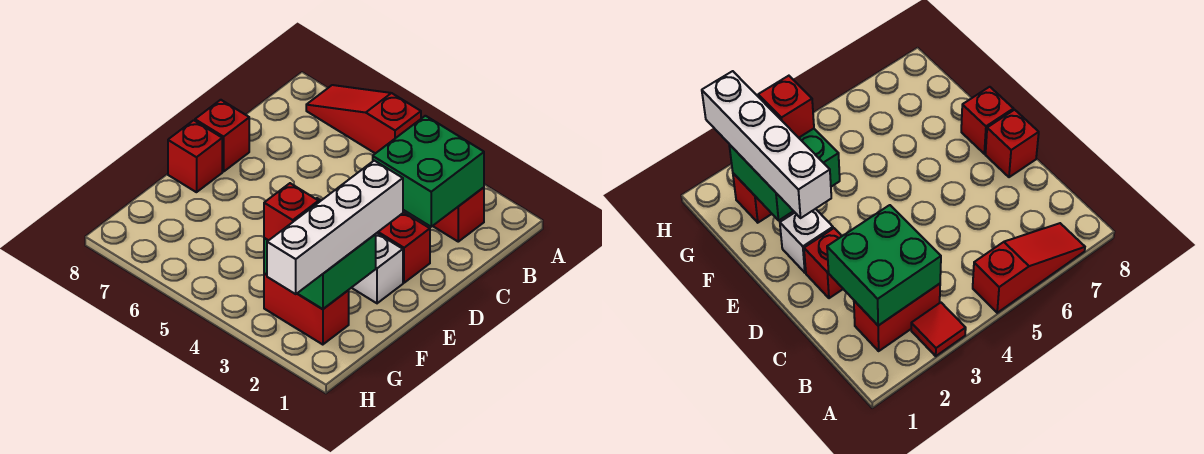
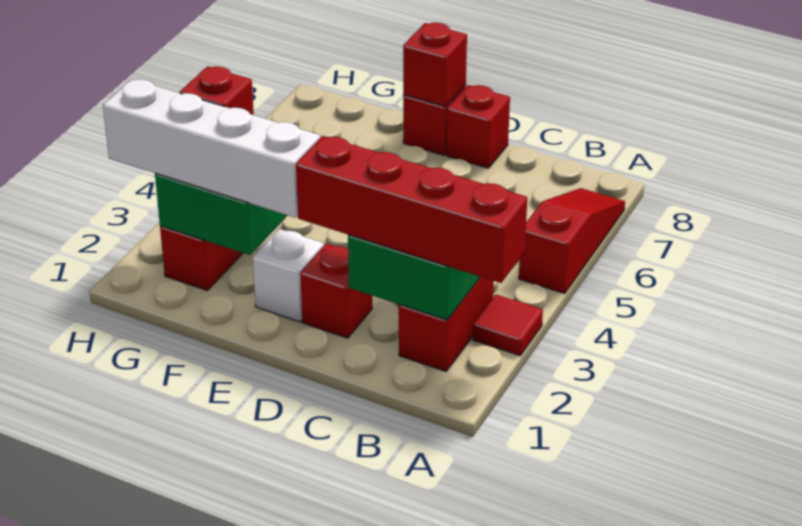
none -> red brick A2:D2 level 3
none -> red brick E8 level 2

